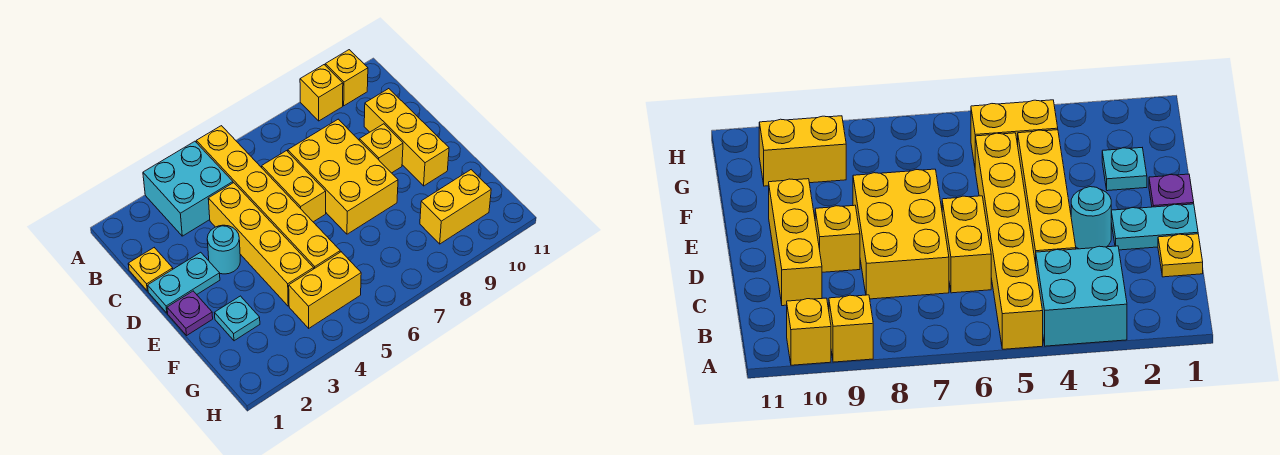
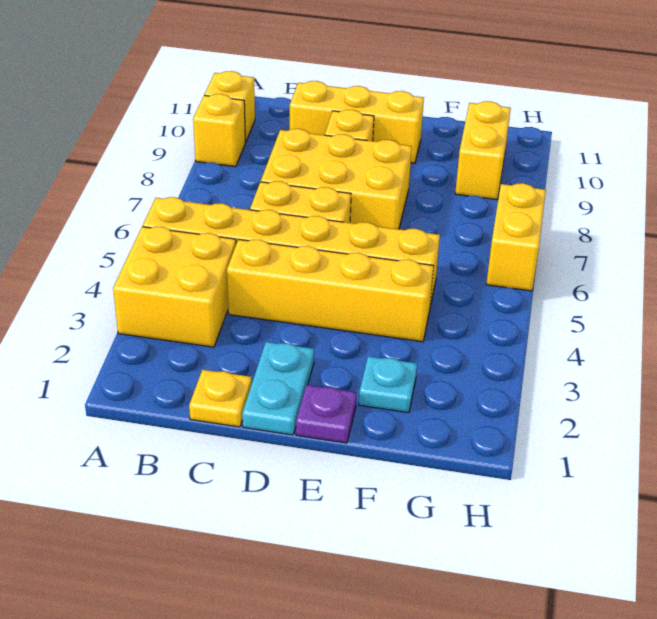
cyan brick A3:B4 level 1 -> yellow brick A3:B4 level 1
cyan round brick D3 level 1 -> none
yellow brick G4:G5 level 1 -> yellow brick H6:H7 level 1

